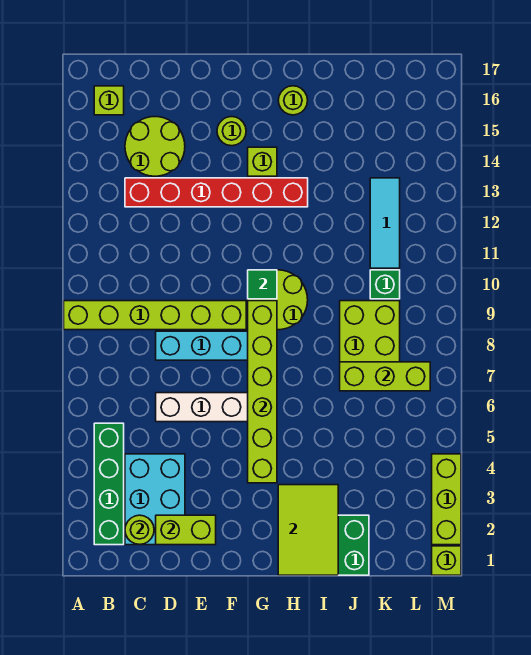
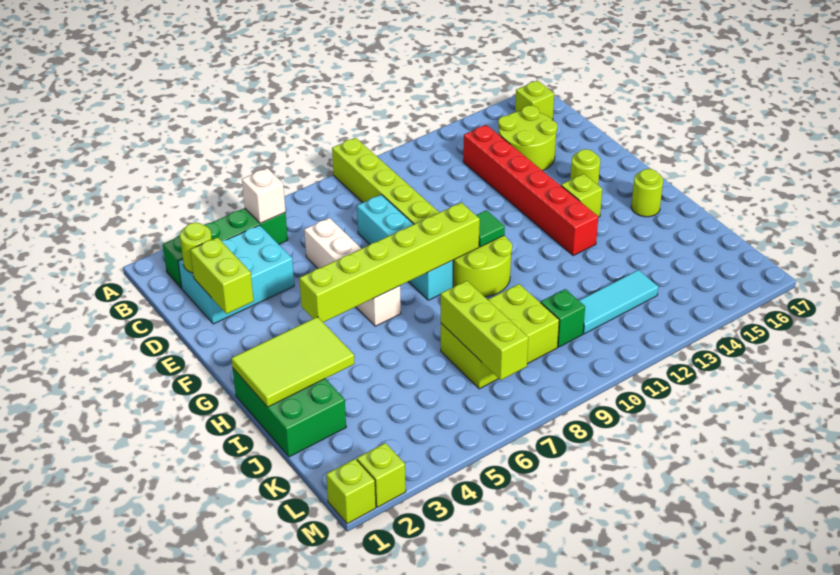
none -> white brick B5 level 2
lime brick M2:M4 level 1 -> lime brick M2 level 1

